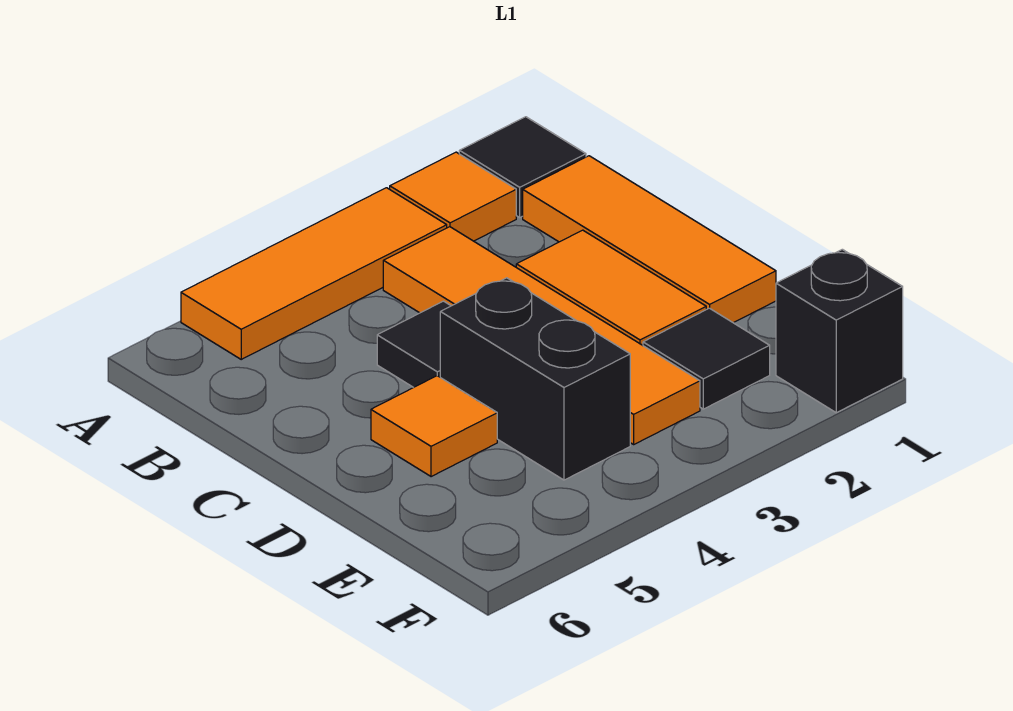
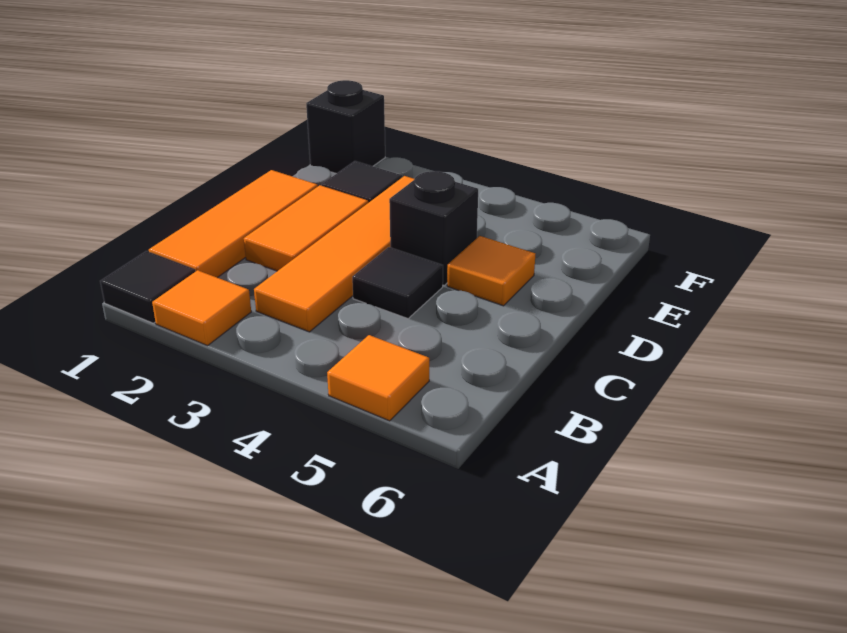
orange tile A3:A5 level 1 -> orange tile A5 level 1
black brick D4:E4 level 1 -> black brick D4 level 1

